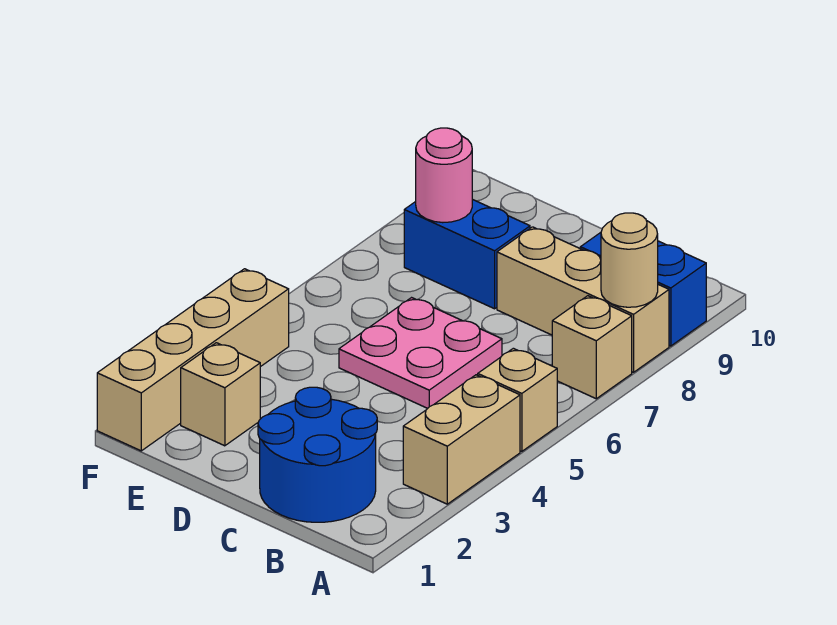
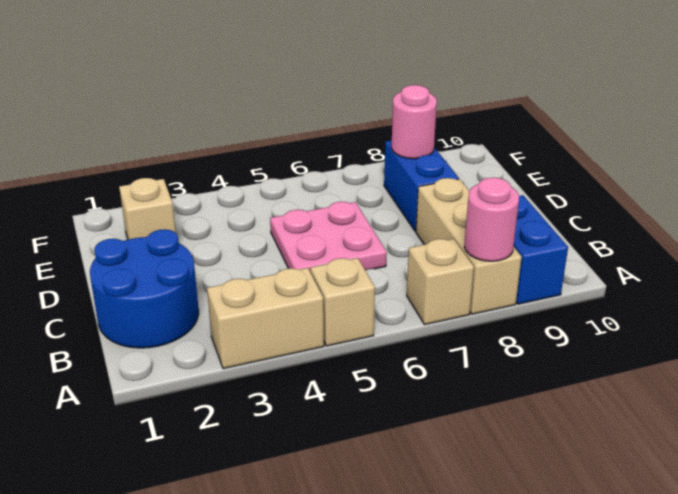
tan round brick A8 level 2 -> pink round brick A8 level 2
tan brick F1:F4 level 1 -> none

